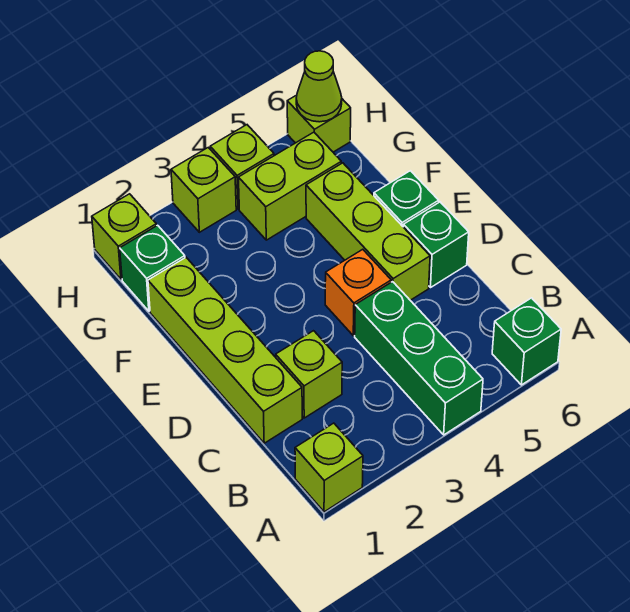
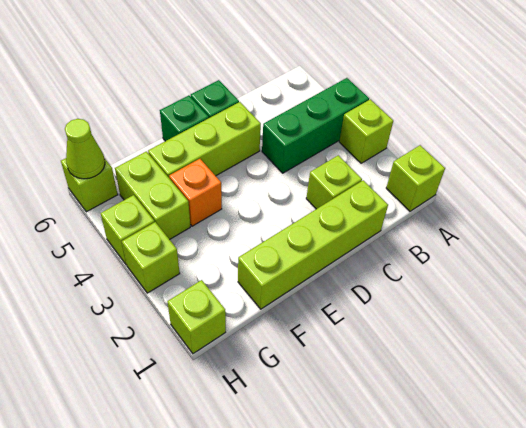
none -> lime brick A3 level 1
green brick A6 level 1 -> none
orange brick D4 level 1 -> orange brick F4 level 1
green brick G1 level 1 -> none

